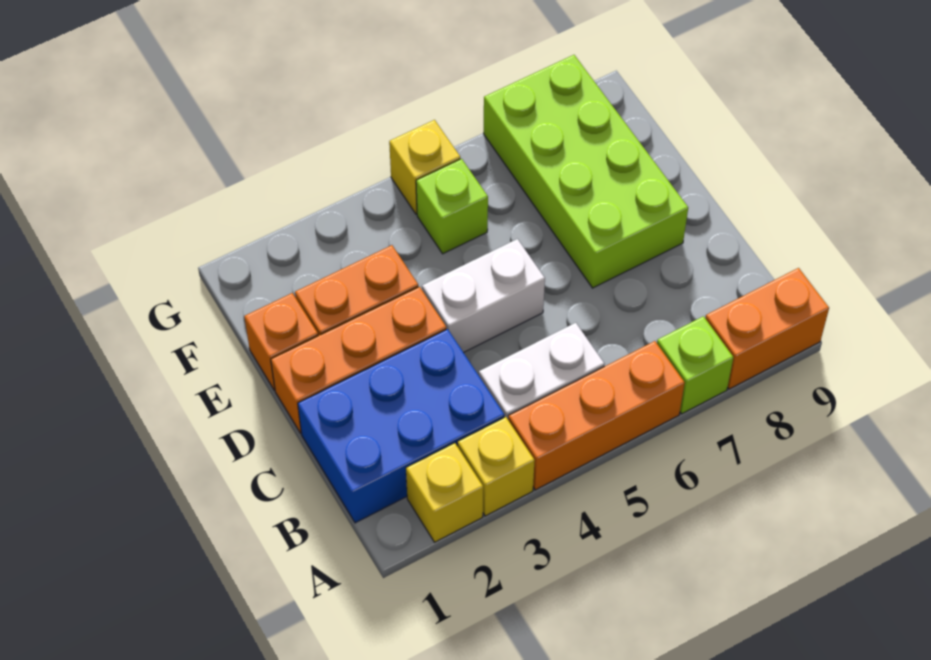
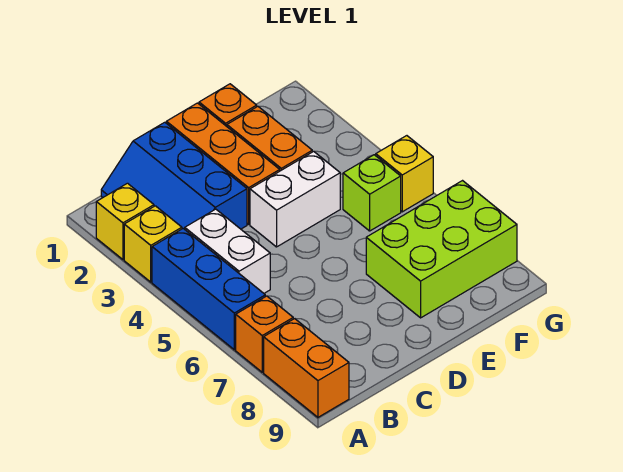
orange brick A4:A6 level 1 -> blue brick A4:A6 level 1
lime brick A7 level 1 -> orange brick A7 level 1
blue brick B1:C3 level 1 -> blue slope B1:C3 level 1 top C
white brick D4:D5 level 1 -> white brick D4:E4 level 1
lime brick D7:G8 level 1 -> lime brick E7:G8 level 1

